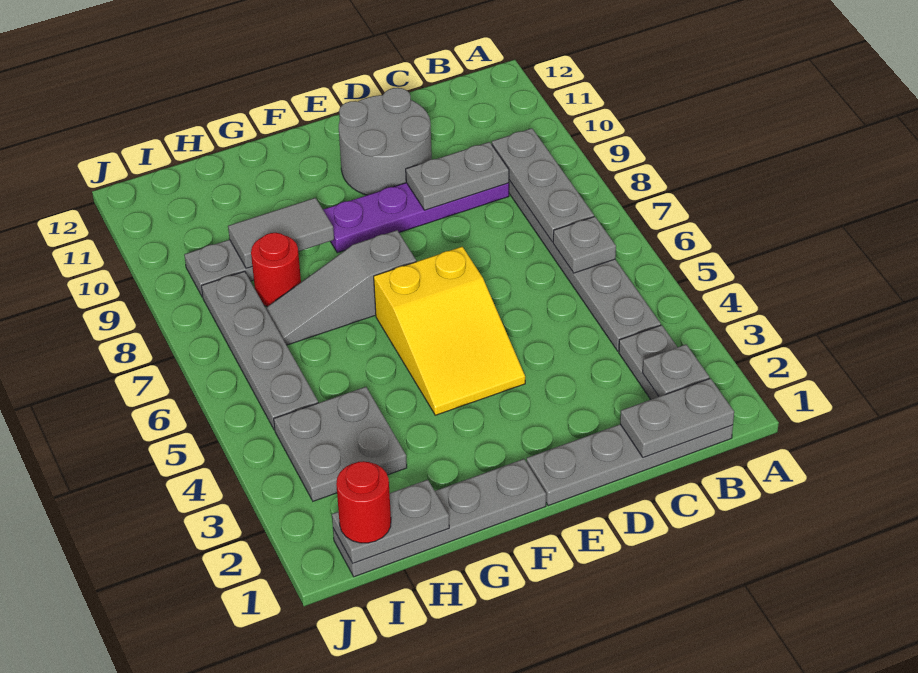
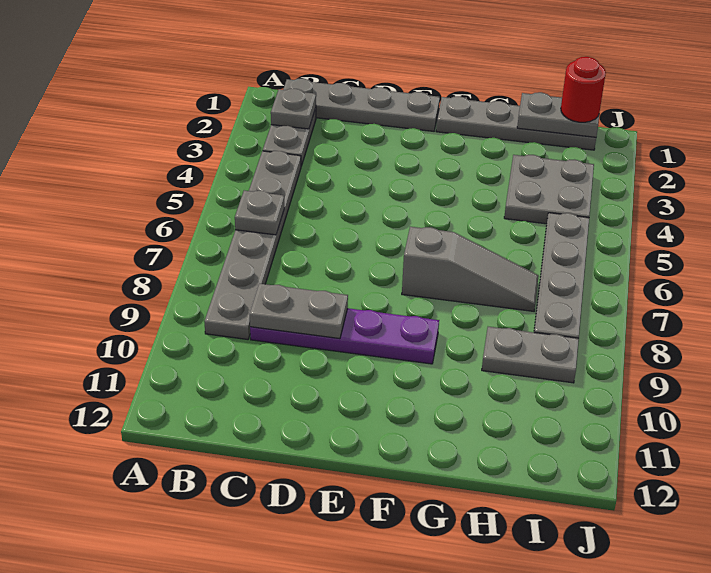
grey plate B1:C1 level 2 -> none
grey plate B7:B9 level 2 -> none
grey round brick D10:E11 level 1 -> none
yellow slope E4:F6 level 1 top 6 -> none
grey tile G9:H9 level 2 -> none
red round brick H8 level 1 -> none

